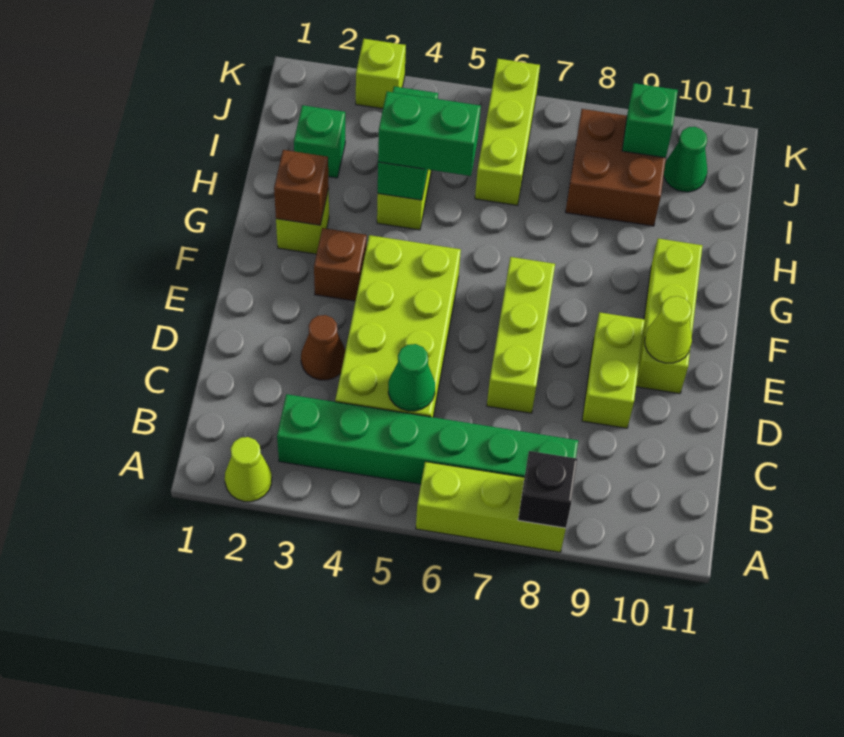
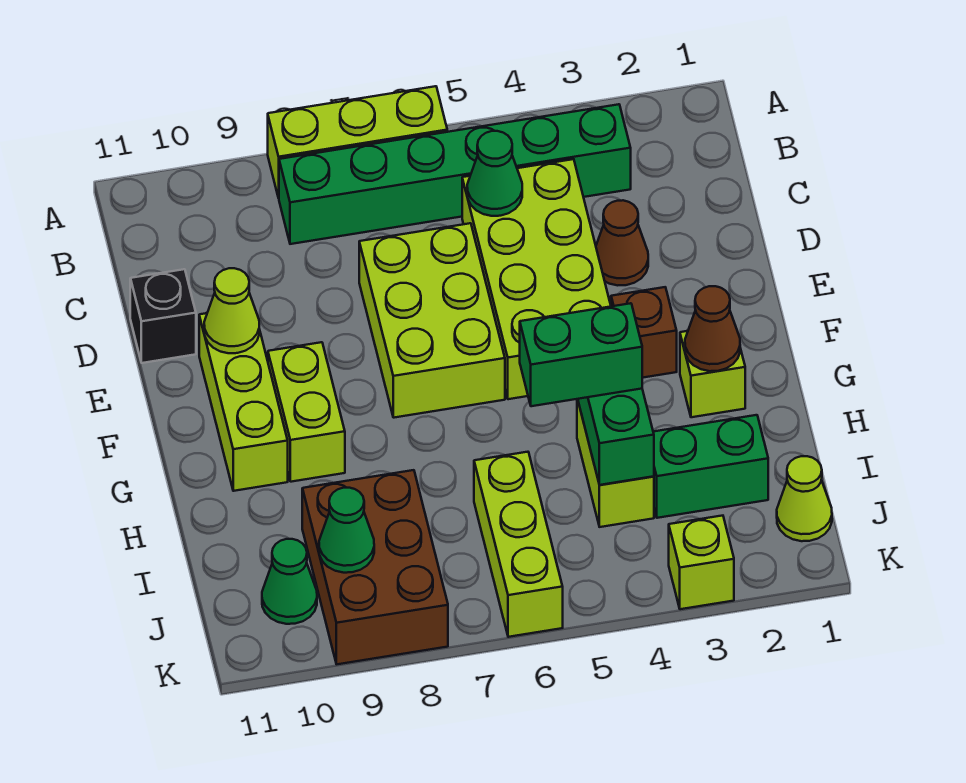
lime cone A2 level 1 -> lime cone J1 level 1
black brick A8 level 2 -> black brick D11 level 1
lime brick D7:F7 level 1 -> lime brick D6:F7 level 1
lime brick D9:E9 level 1 -> lime brick F9:G9 level 1
brown brick G2 level 2 -> brown cone G2 level 2
green brick I2 level 1 -> green brick I2:I3 level 1
brown brick I8:J9 level 1 -> brown brick I8:K9 level 1
green brick J9 level 2 -> green cone J9 level 2

